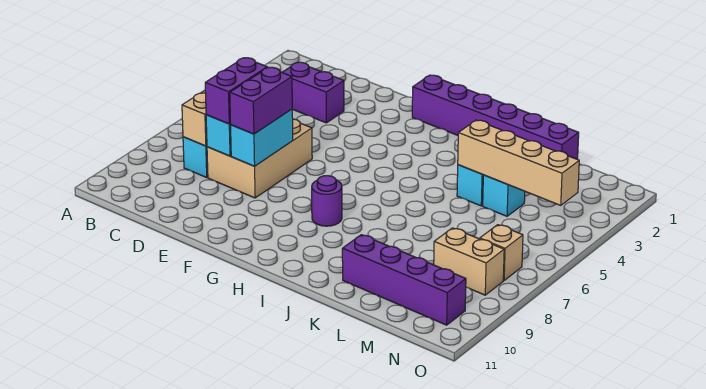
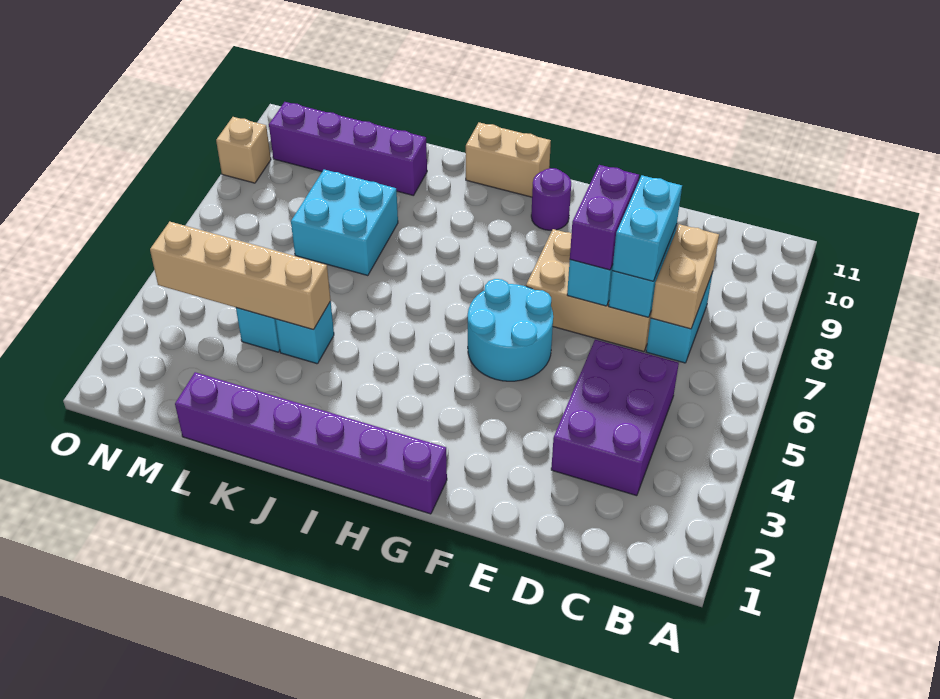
purple brick C3:D3 level 1 -> purple brick C3:D5 level 1
tan brick D6:E8 level 1 -> tan brick D7:F8 level 1
purple brick D7:D8 level 3 -> cyan brick D7:D8 level 3
none -> cyan round brick F5:G6 level 1
purple round brick H8 level 1 -> purple round brick G10 level 1
none -> cyan brick K7:L8 level 1
tan brick M8:N8 level 1 -> tan brick H11:I11 level 1
tan brick N7 level 1 -> tan brick O9 level 1

